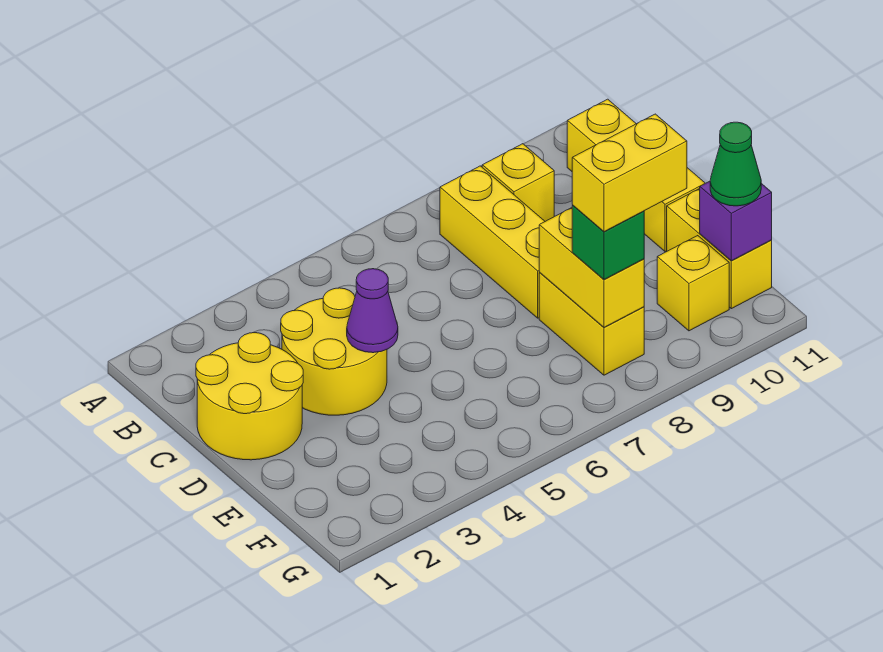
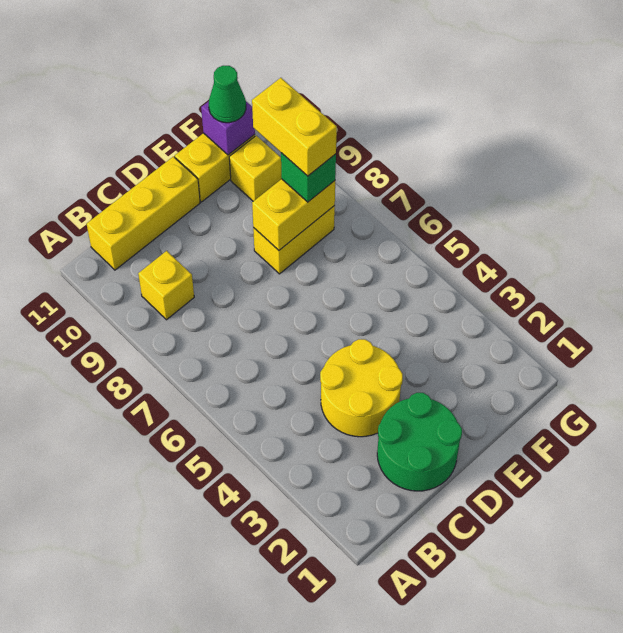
yellow brick B8:D8 level 1 -> none
yellow round brick C1:D2 level 1 -> green round brick C1:D2 level 1
purple cone D4 level 2 -> none

